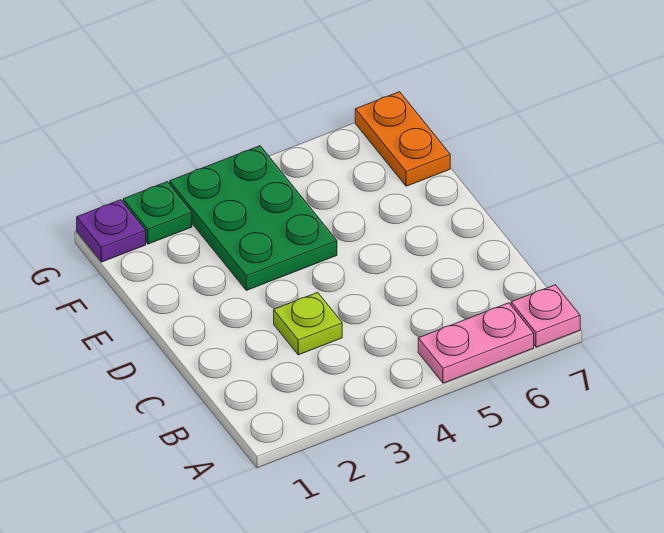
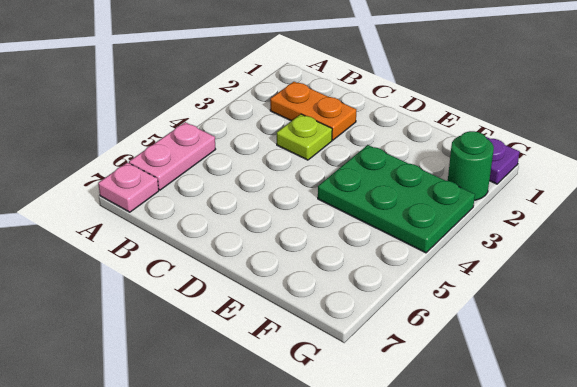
orange plate F7:G7 level 1 -> orange plate B2:C2 level 1
green plate G2 level 1 -> green round brick G2 level 1

